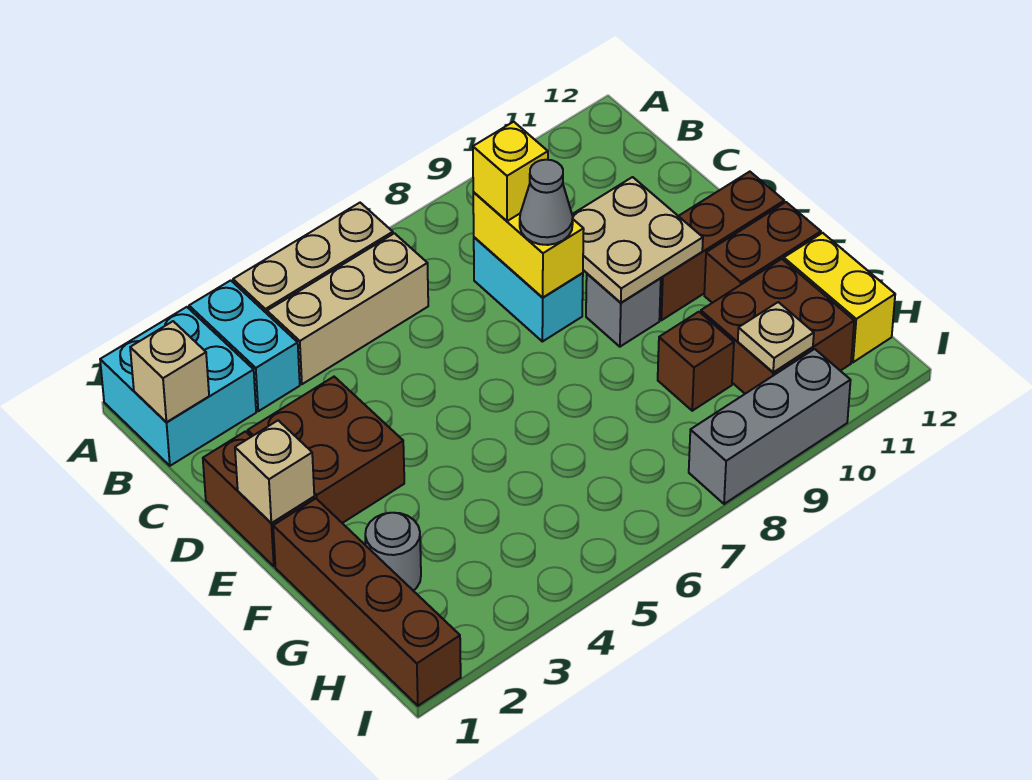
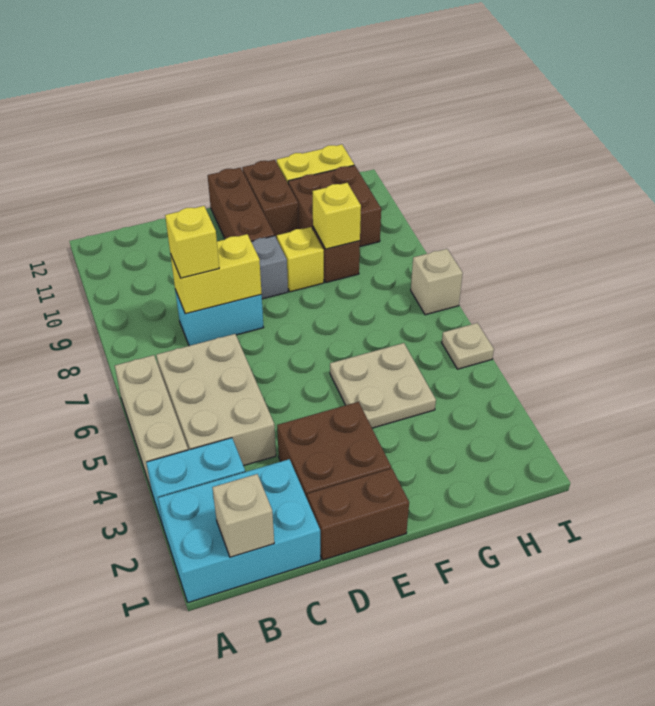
cyan brick A1:B2 level 1 -> cyan brick A1:C2 level 1
tan brick B4:B6 level 1 -> tan brick B4:C6 level 1
grey cone D8 level 3 -> none
tan plate D9:E10 level 2 -> tan plate F4:G5 level 1
tan brick E1 level 2 -> tan brick I7 level 1
brown brick F1:I1 level 1 -> none
none -> yellow brick F9 level 1
grey round brick G2 level 1 -> none
none -> yellow brick G9 level 2
tan plate H10 level 2 -> tan plate I5 level 1
grey brick I8:I10 level 1 -> none

